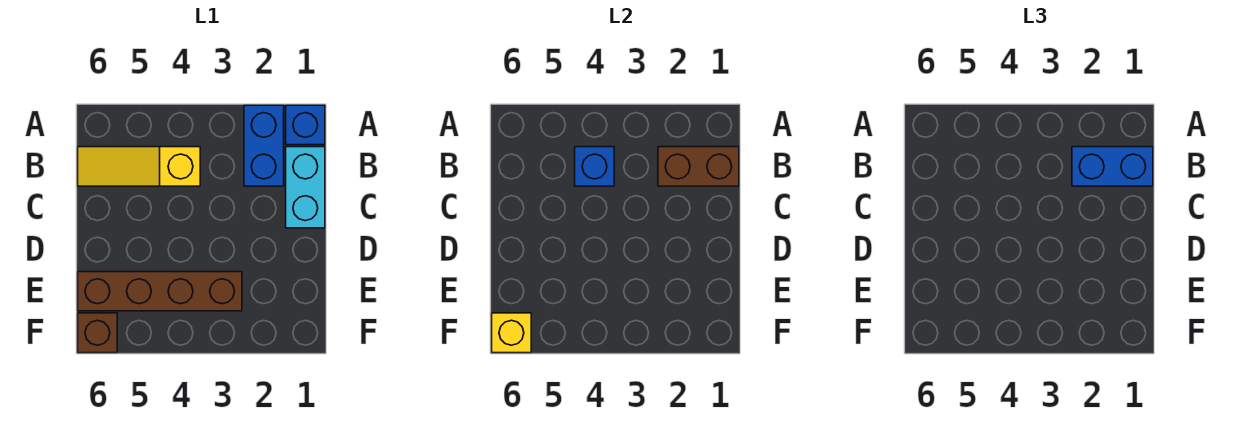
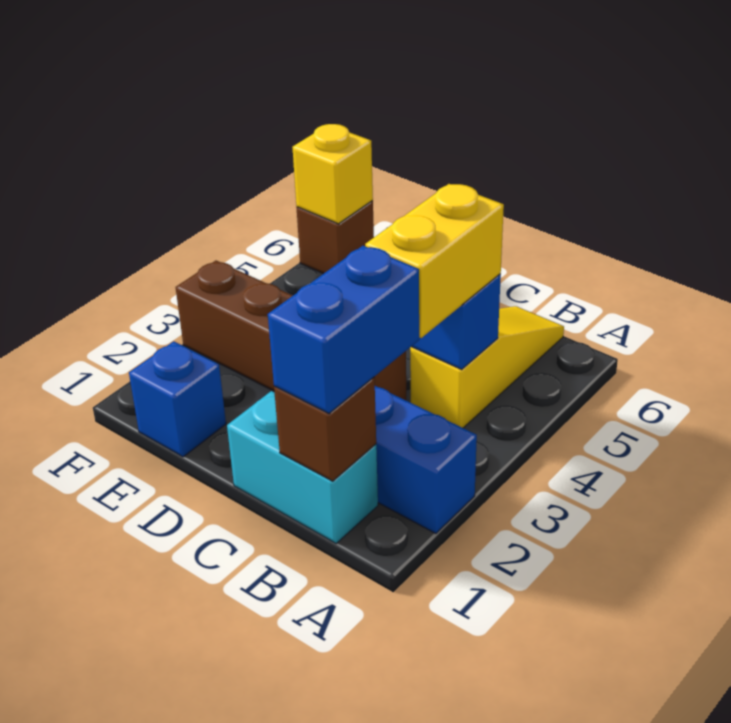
blue brick A1 level 1 -> blue brick E1 level 1
brown brick B1:B2 level 2 -> brown brick B1 level 2
none -> yellow brick B3:B4 level 3
brown brick E3:E6 level 1 -> brown brick C3:F3 level 1

